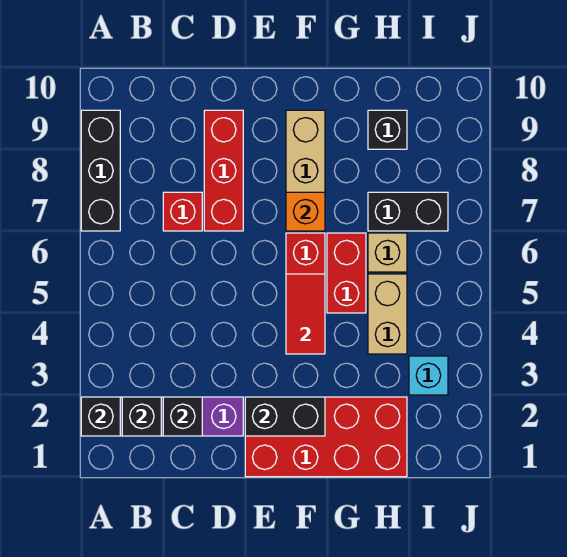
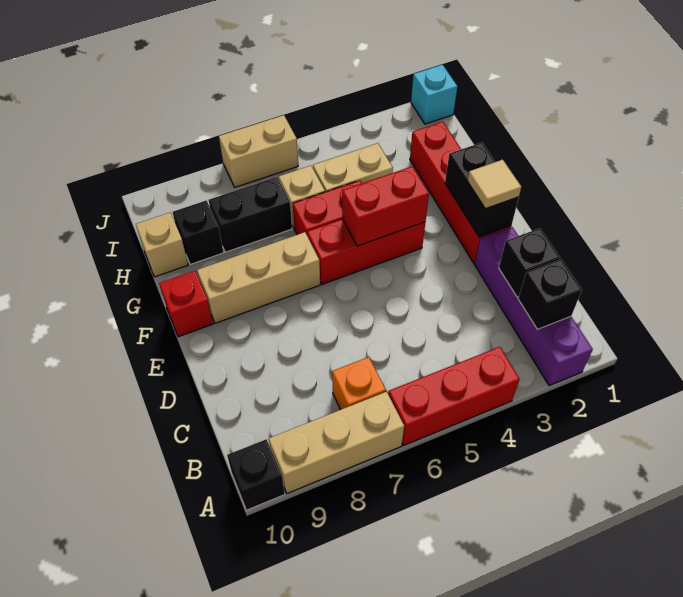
black brick A2 level 2 -> black brick A10 level 1
black brick A7:A9 level 1 -> tan brick A7:A9 level 1
red brick C7 level 1 -> red brick F10 level 1
red brick D7:D9 level 1 -> red brick A4:A6 level 1
red brick E1:H2 level 1 -> red brick E2:H2 level 1
none -> tan tile E2 level 3
red tile F4:F5 level 2 -> red brick F4:F5 level 2
orange brick F7 level 2 -> orange brick B7 level 1
black brick H7:I7 level 1 -> black brick H7:H8 level 1
none -> tan brick H10 level 1
cyan brick I3 level 1 -> cyan brick J1 level 1
none -> tan brick J6:J7 level 1

